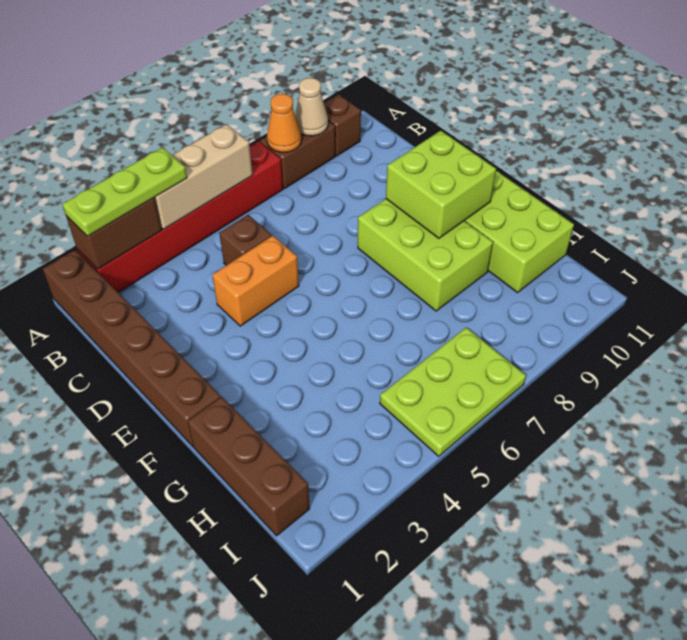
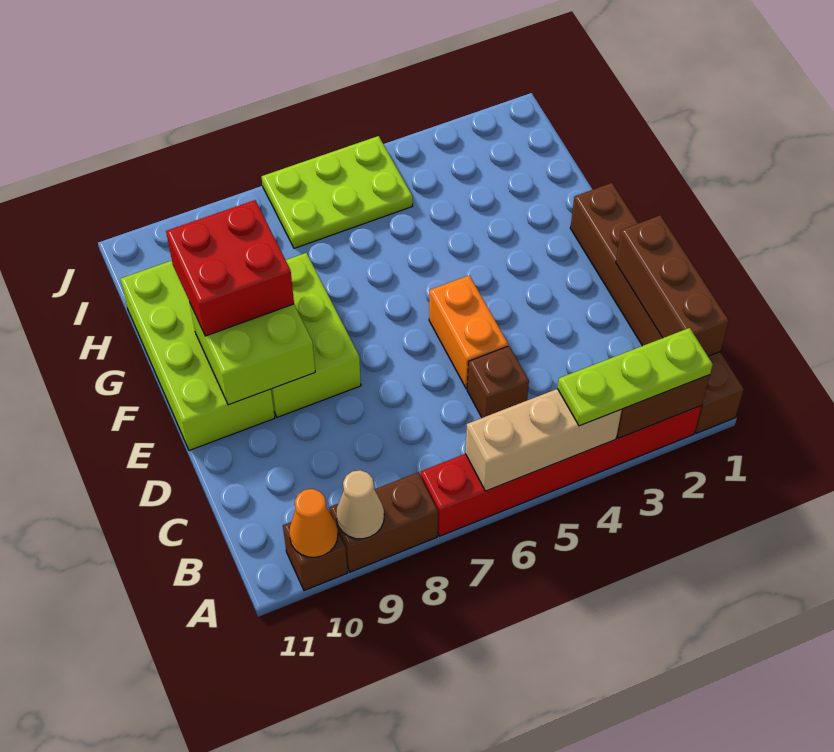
orange cone A8 level 2 -> orange cone A10 level 2
orange brick D4:D5 level 1 -> orange brick D5:E5 level 1
none -> red brick F9:G10 level 3
brown brick G1:I1 level 1 -> brown brick B1:D1 level 2

